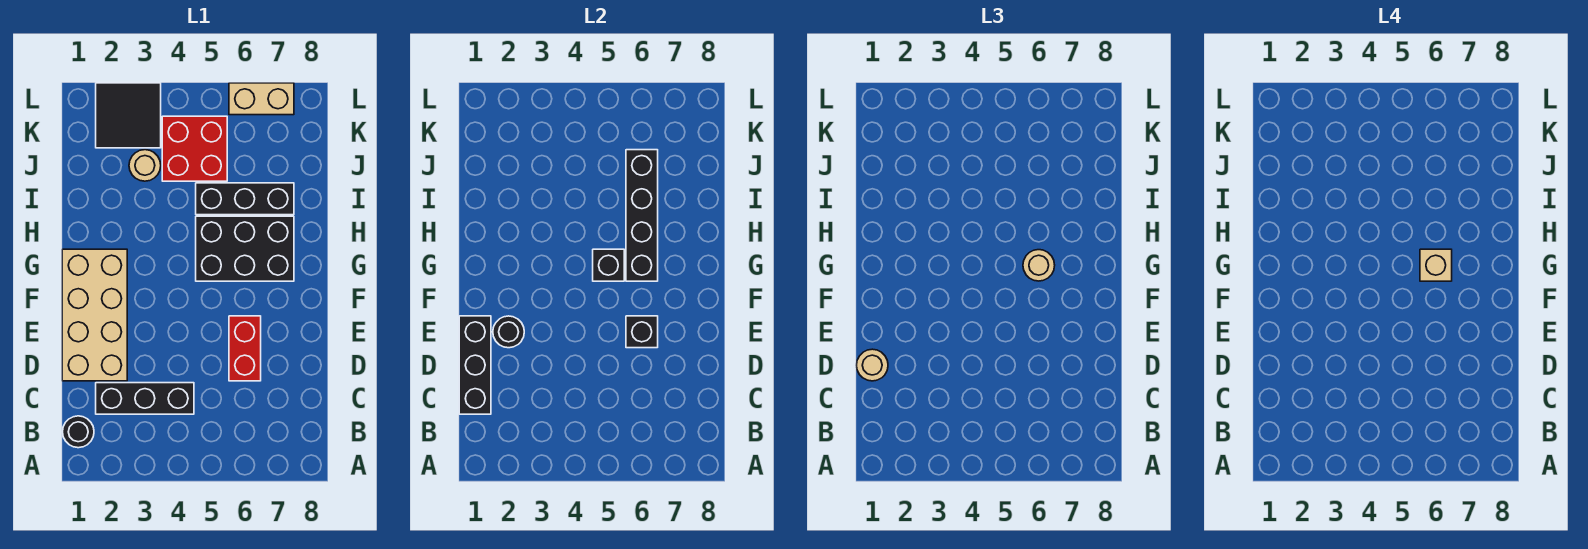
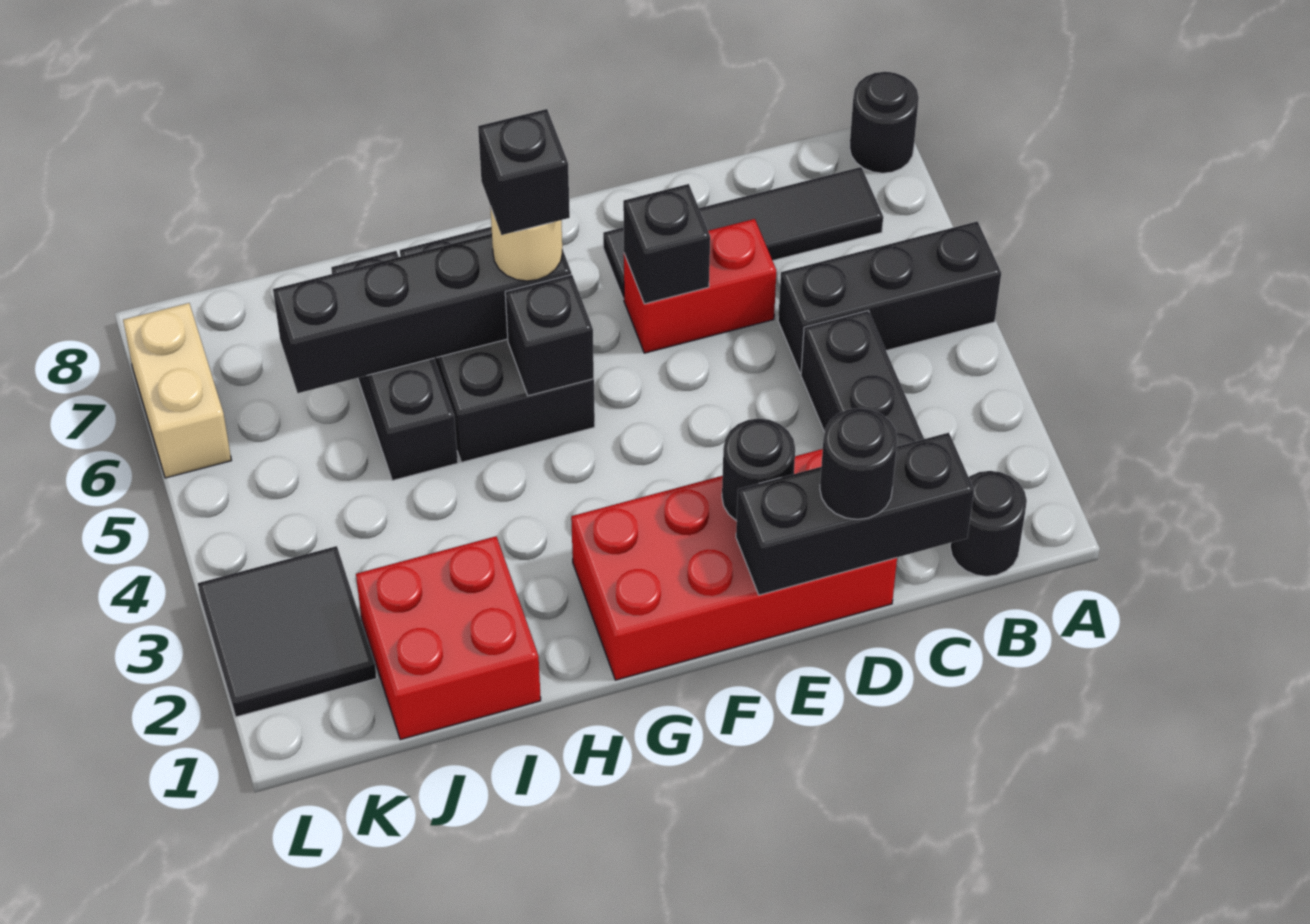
none -> black brick A5:C5 level 1
none -> black round brick A8 level 1
none -> black tile B7:E7 level 1
tan brick D1:G2 level 1 -> red brick D1:G2 level 1
tan round brick D1 level 3 -> black round brick D1 level 3
tan brick G6 level 4 -> black brick G6 level 4
tan round brick J3 level 1 -> none
red brick J4:K5 level 1 -> red brick I1:J2 level 1

